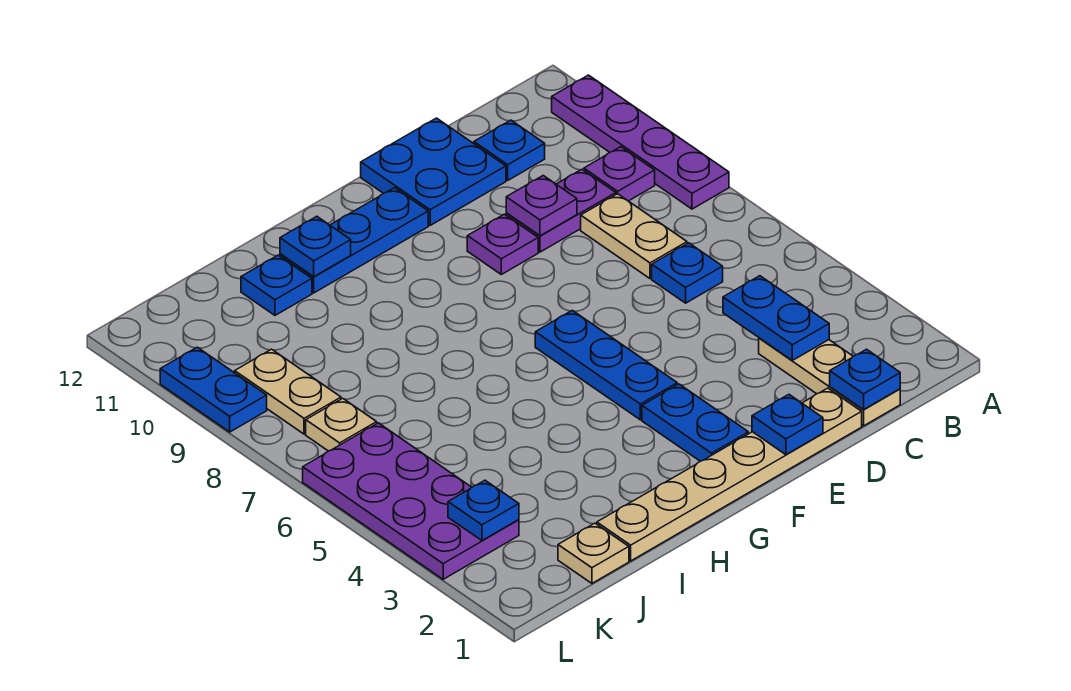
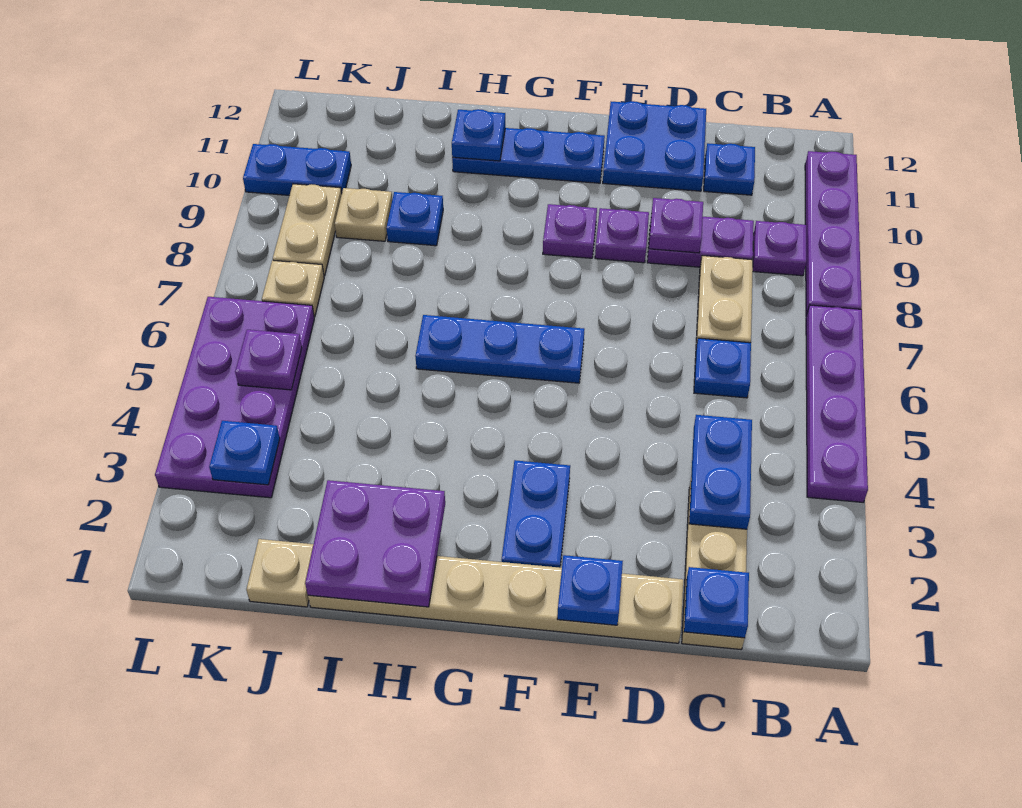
none -> purple plate A4:A7 level 1
blue plate F4:F6 level 1 -> blue plate F6:H6 level 1
none -> purple plate F9 level 1
none -> purple plate H1:I2 level 2
blue plate I11 level 1 -> blue plate I9 level 1
none -> tan plate J9 level 1
none -> purple plate K5 level 2
blue plate L9:L10 level 1 -> blue plate K10:L10 level 1

